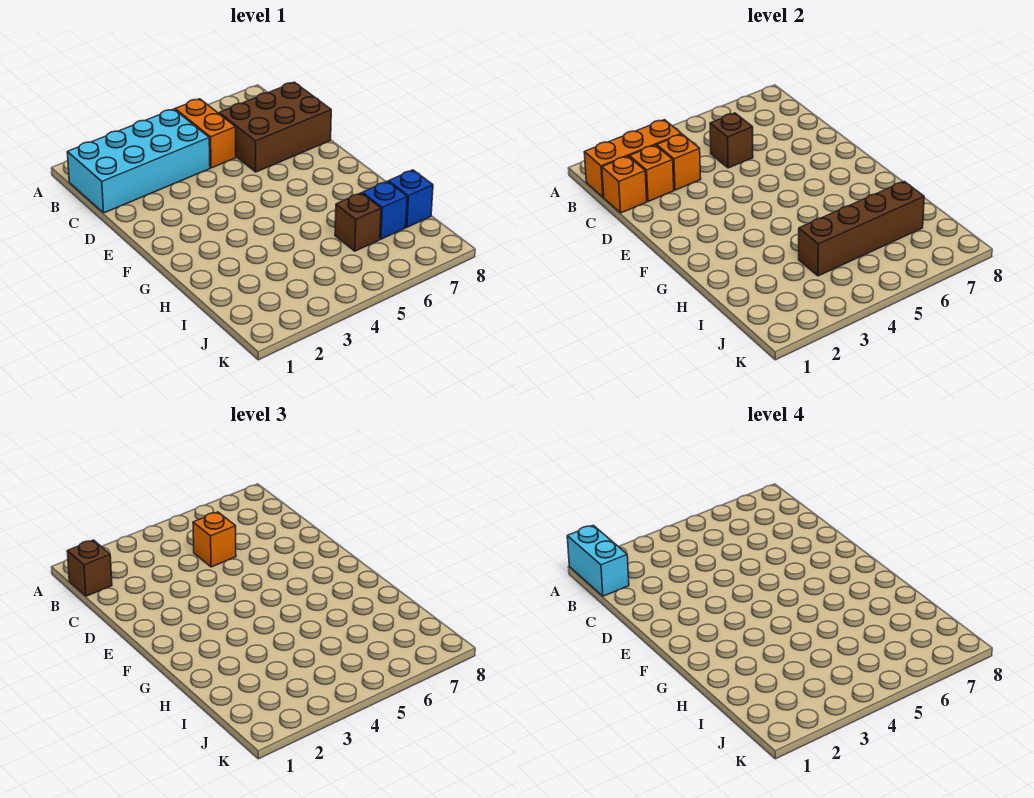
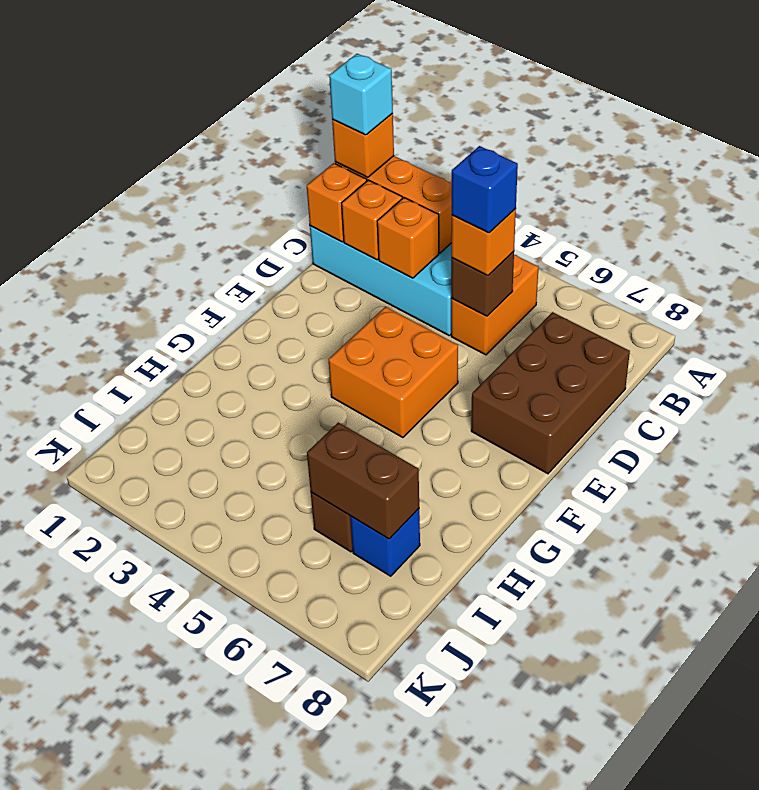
cyan brick A1:B1 level 4 -> cyan brick B1 level 4
brown brick B1 level 3 -> orange brick B1 level 3
brown brick C6:D8 level 1 -> brown brick C7:E8 level 1
none -> orange brick E4:F5 level 1
brown brick I4:I7 level 2 -> brown brick I6:I7 level 2
blue brick I8 level 1 -> blue brick C5 level 4

